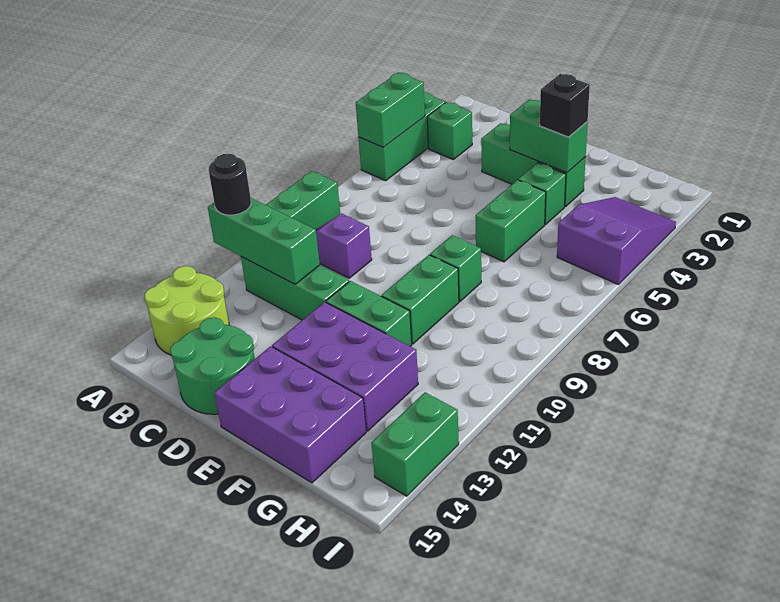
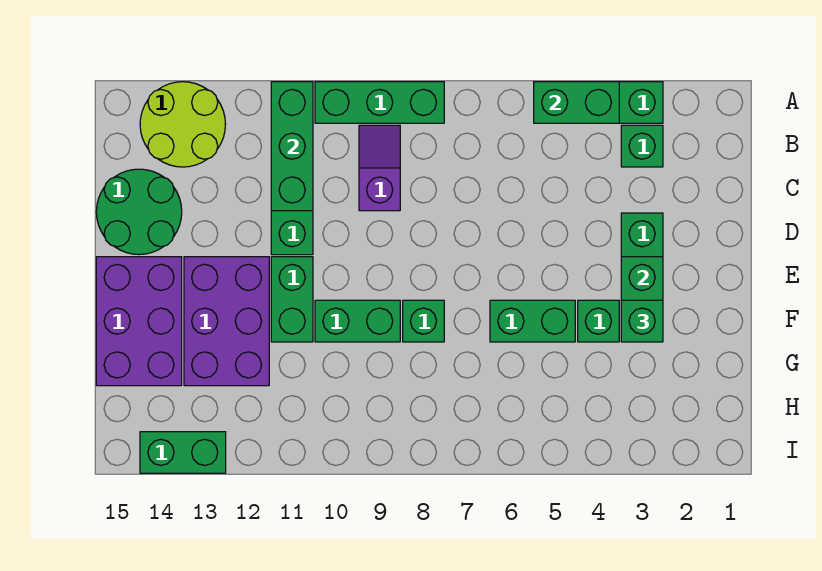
black round brick A11 level 3 -> none
black brick F3 level 3 -> green brick F3 level 3
purple slope H3:I5 level 1 top 5 -> none

